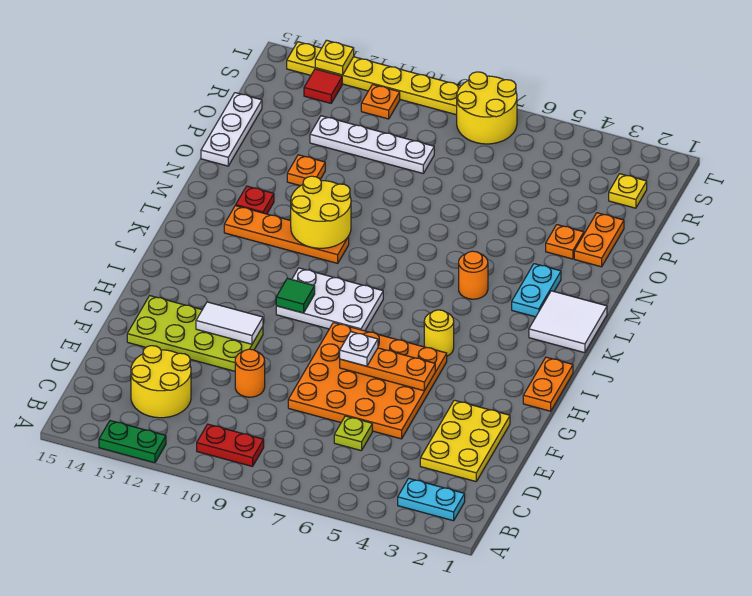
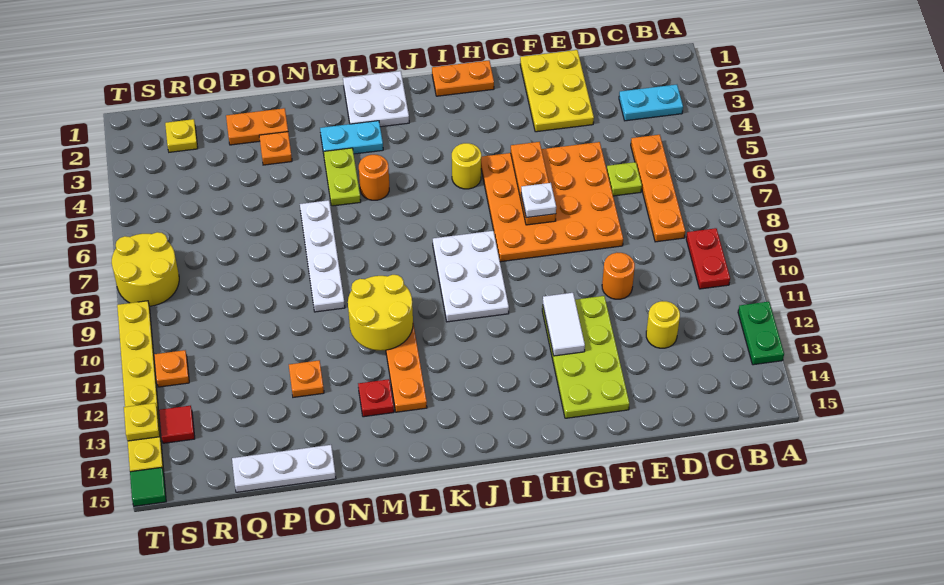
cyan plate B2:B3 level 1 -> cyan plate B3:C3 level 1
none -> orange plate C5:C8 level 1
yellow round brick C12:D13 level 1 -> yellow round brick D12 level 1
yellow plate D2:F3 level 1 -> yellow plate E1:F3 level 1
green tile I10 level 2 -> green tile T15 level 1
white tile K1:L2 level 1 -> white plate K1:L2 level 1
none -> lime plate M4:M5 level 1
white plate Q9:Q12 level 1 -> white plate N6:N9 level 1

